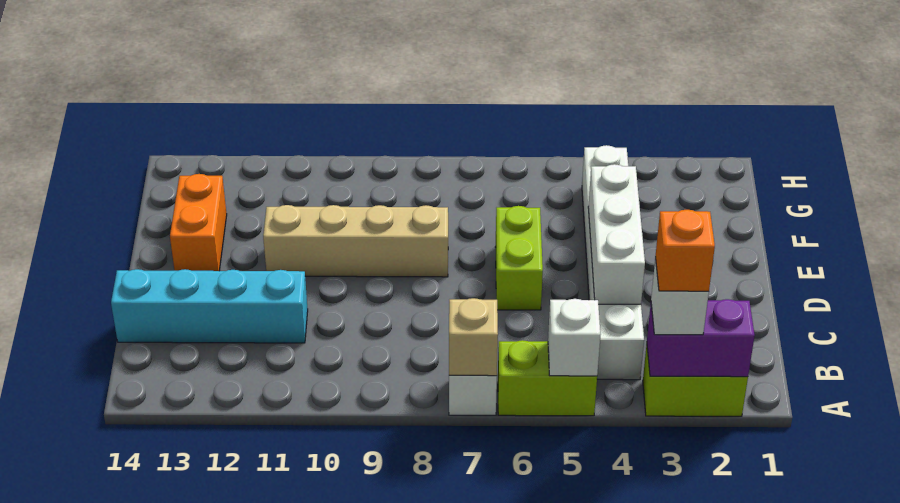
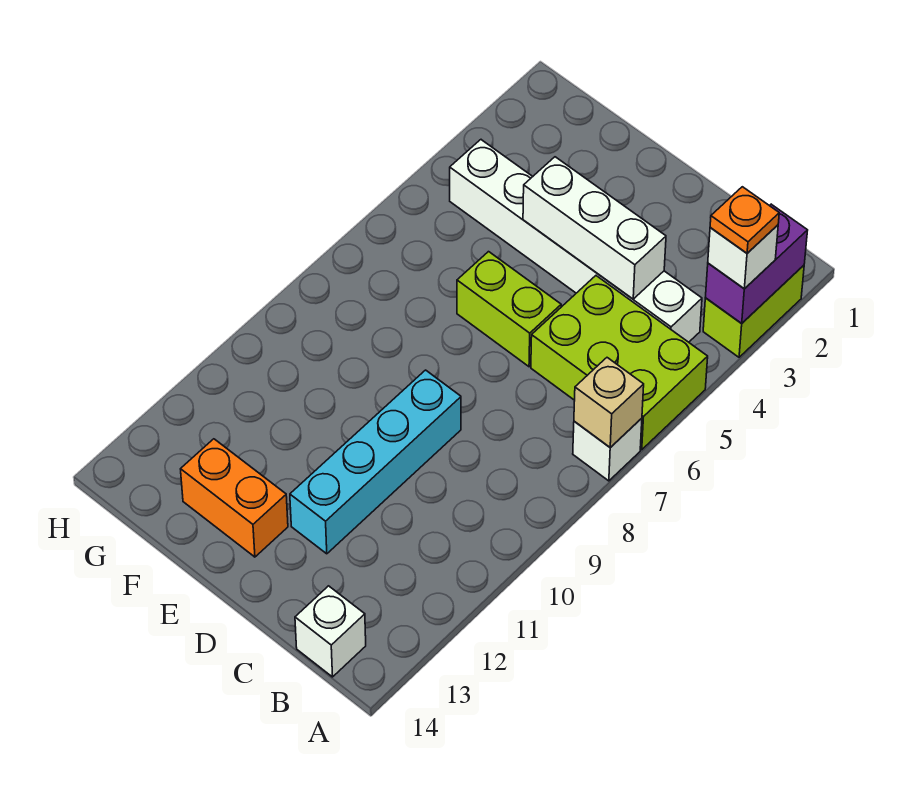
orange brick A3 level 4 -> orange plate A3 level 4
lime brick A5:A6 level 1 -> lime brick A5:C6 level 1
white brick A5 level 2 -> white brick B14 level 1
cyan brick C11:C14 level 1 -> cyan brick D9:D12 level 1
tan brick E8:E11 level 1 -> none

